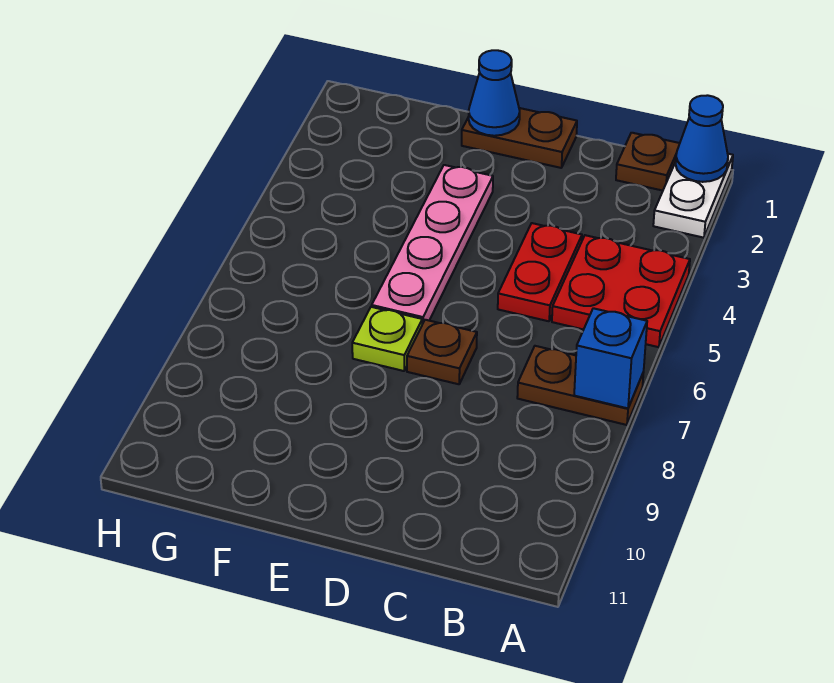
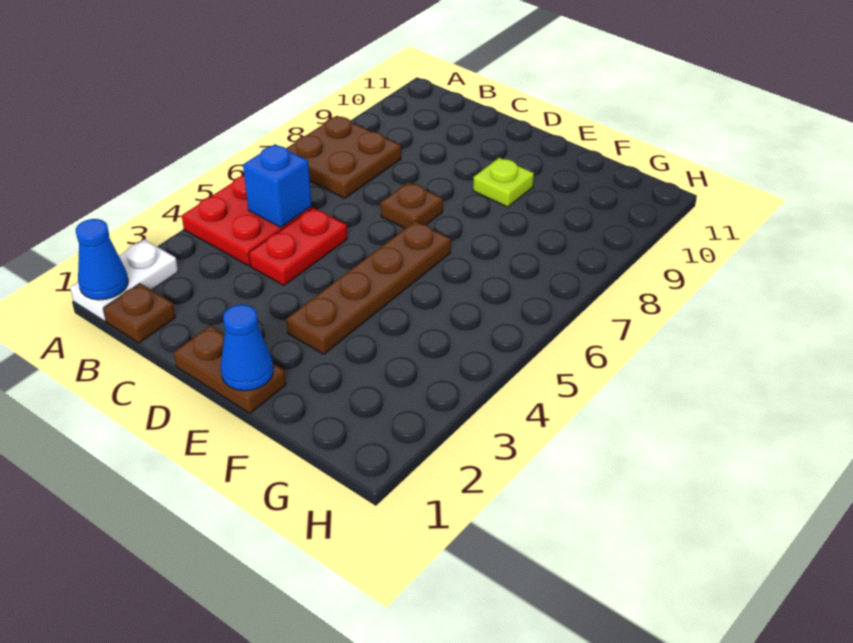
brown plate A7:B7 level 1 -> brown plate A7:B8 level 1
blue brick A7 level 2 -> blue brick B5 level 2
pink plate E3:E6 level 1 -> brown plate E3:E6 level 1
lime plate E7 level 1 -> lime plate E9 level 1

